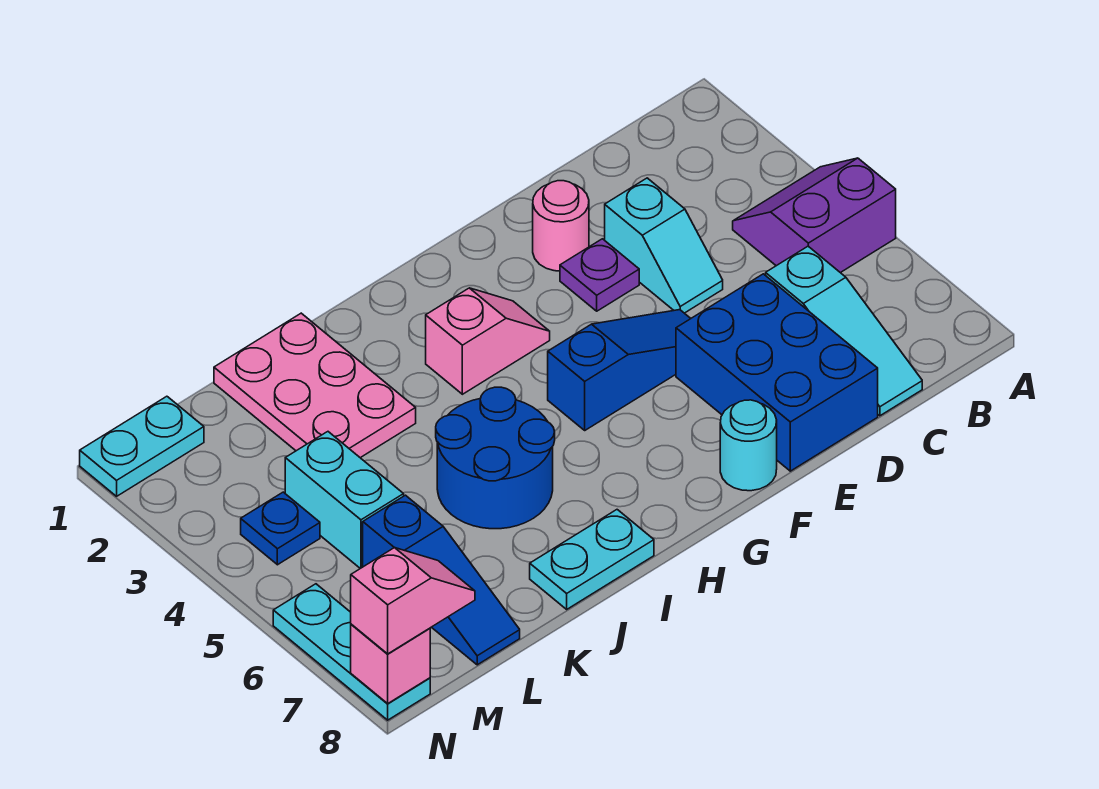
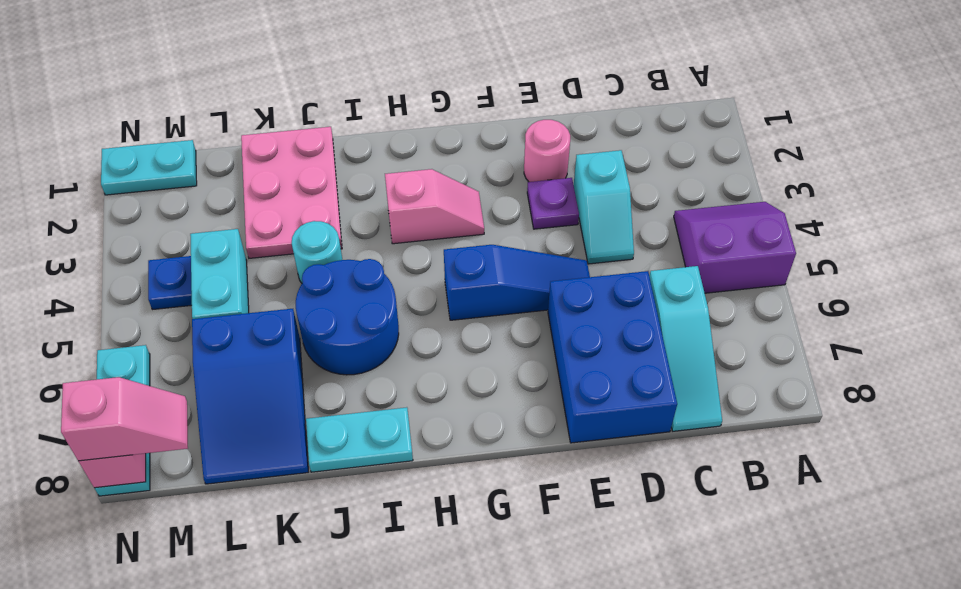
cyan round brick F8 level 1 -> cyan round brick J4 level 1
blue slope L6:L8 level 1 top 6 -> blue slope K6:L8 level 1 top 6

